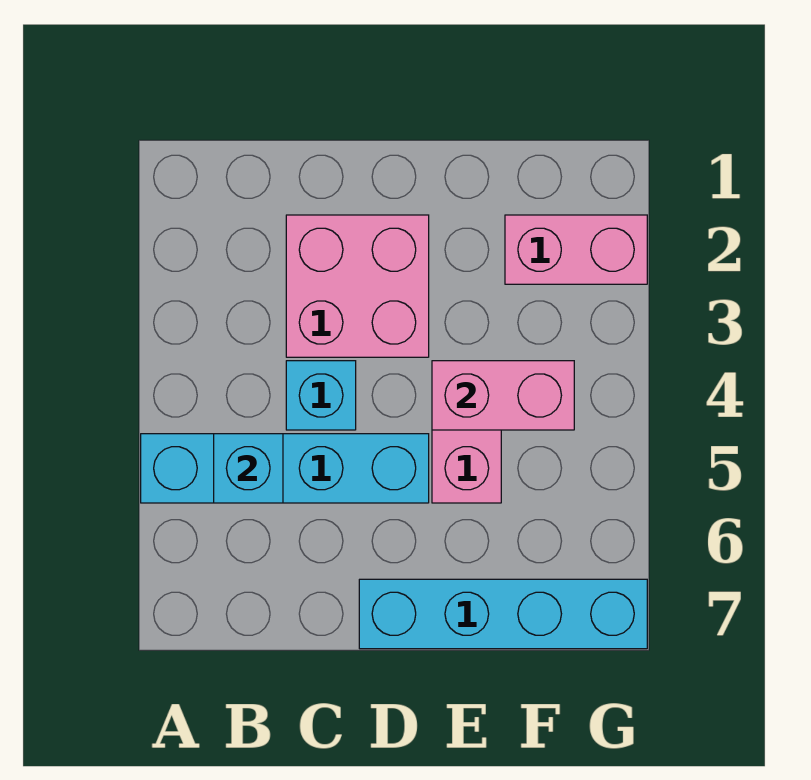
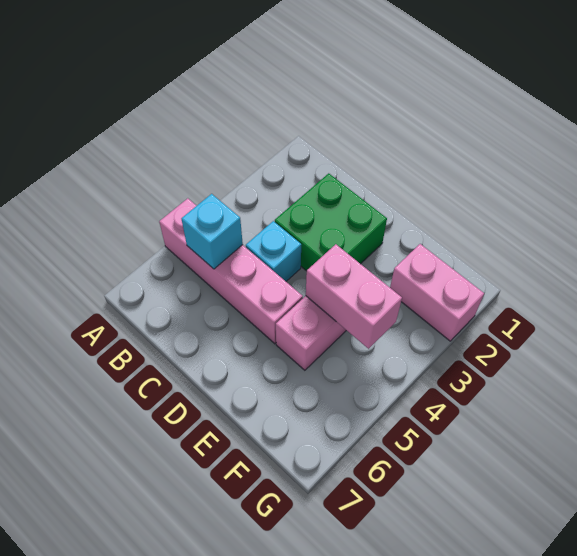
cyan brick A5:D5 level 1 -> pink brick A5:D5 level 1
pink brick C2:D3 level 1 -> green brick C2:D3 level 1
cyan brick D7:G7 level 1 -> none

